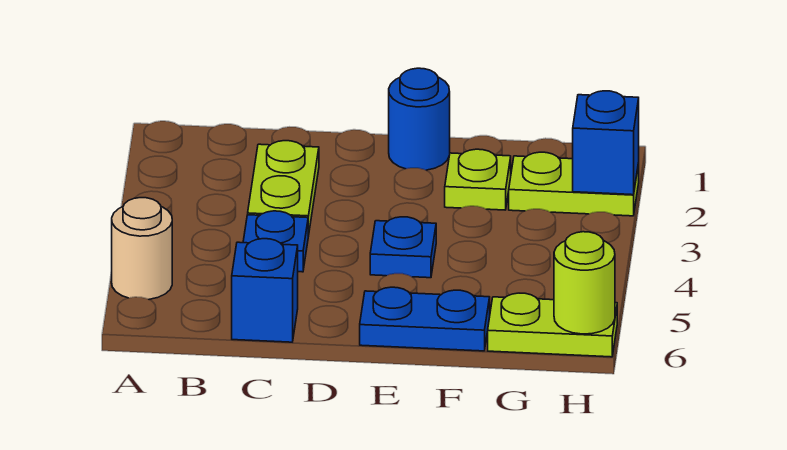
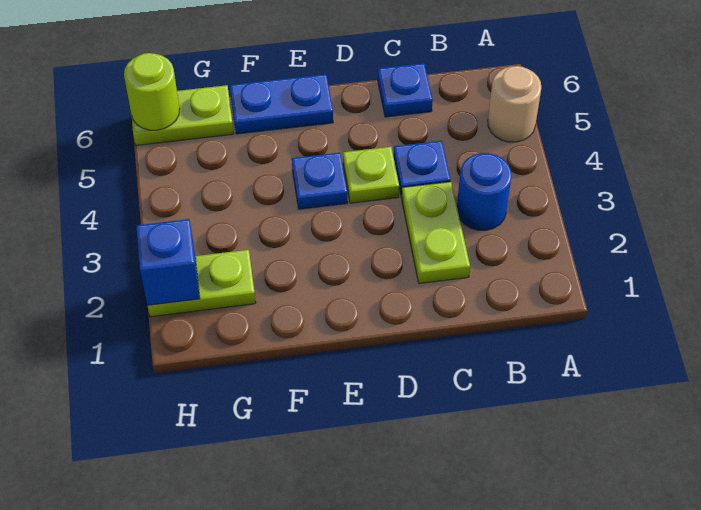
blue brick C6 level 1 -> blue plate C6 level 1
blue round brick E1 level 1 -> blue round brick B3 level 1
lime plate F2 level 1 -> lime plate D4 level 1

